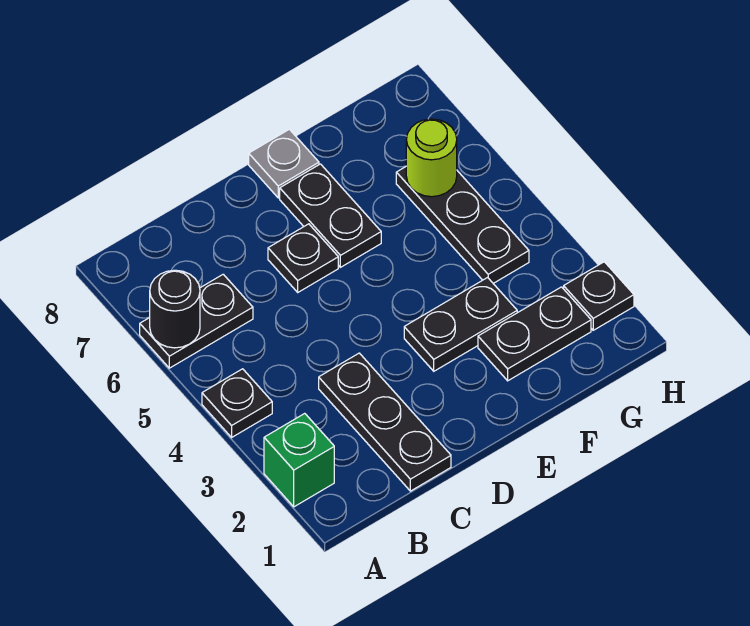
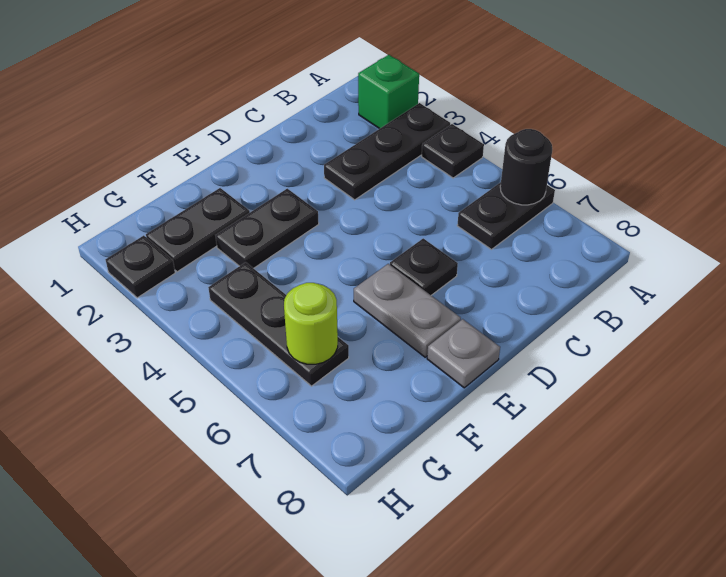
black plate C1:C3 level 1 -> black plate A3:C3 level 1
black plate E6:E7 level 1 -> grey plate E6:E7 level 1

